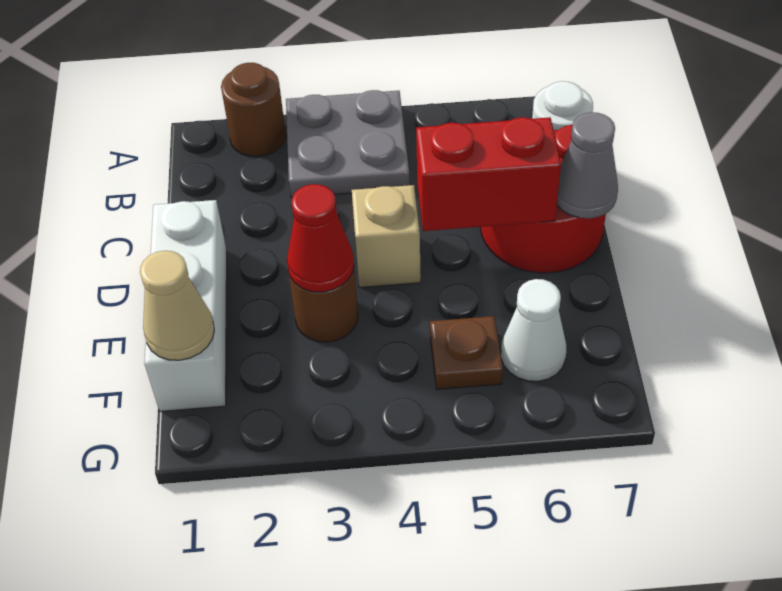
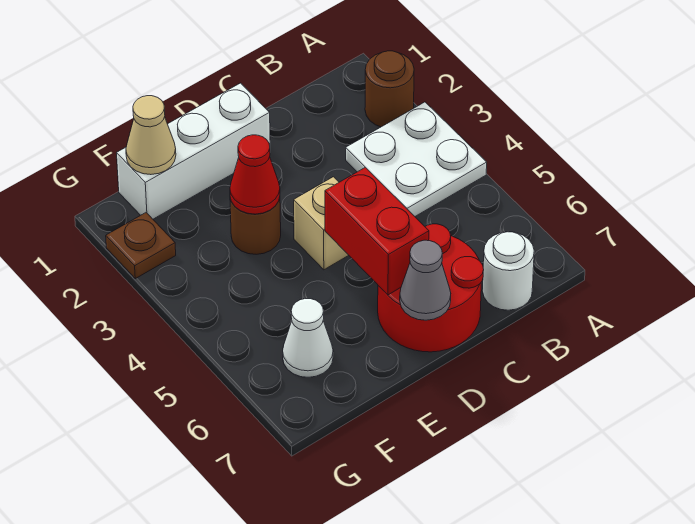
grey plate A3:B4 level 1 -> white plate A3:B4 level 1
brown plate F5 level 1 -> brown plate G2 level 1

